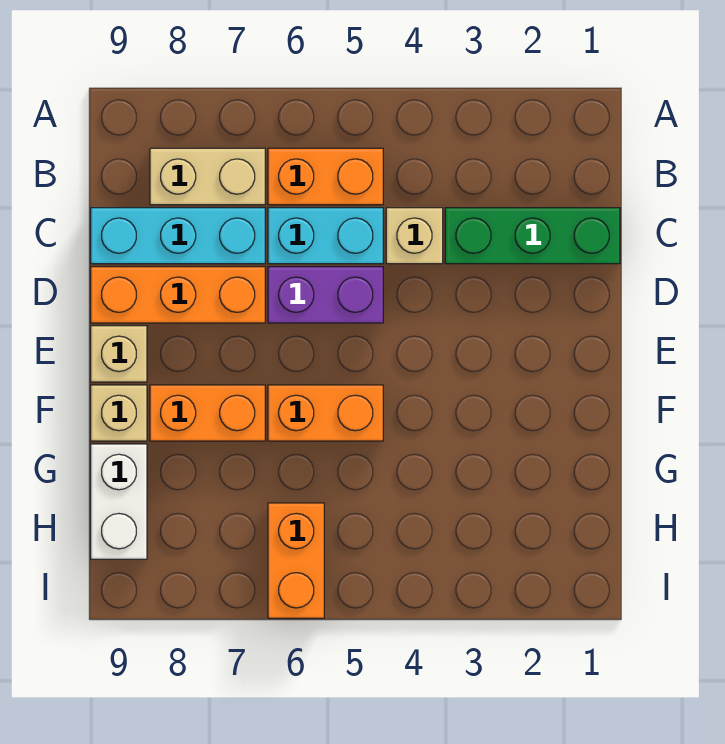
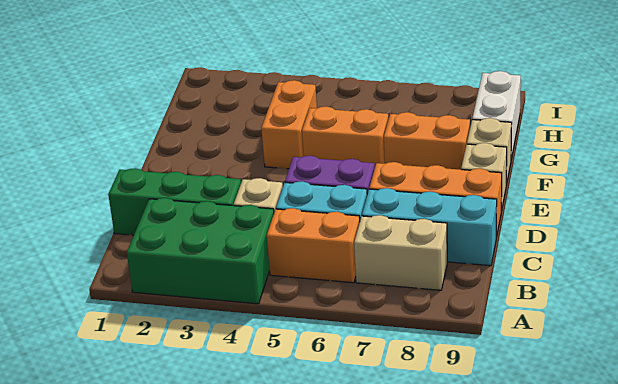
none -> green brick A2:B4 level 1
orange brick H6:I6 level 1 -> orange brick F4:G4 level 1

